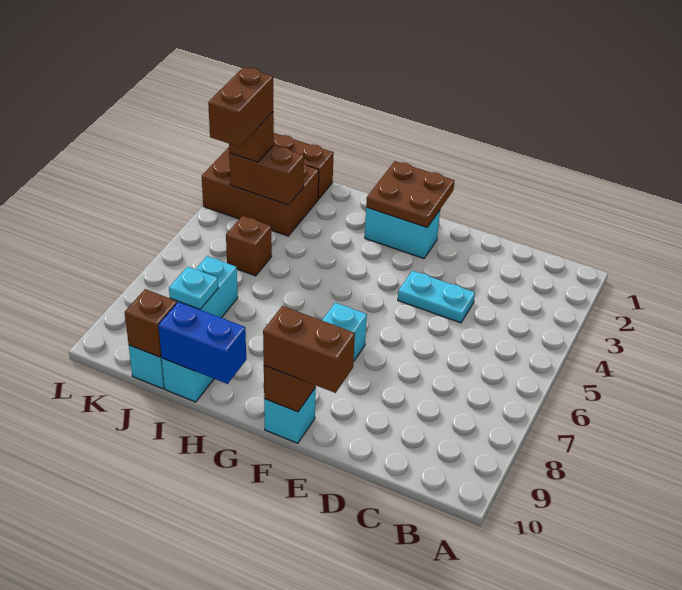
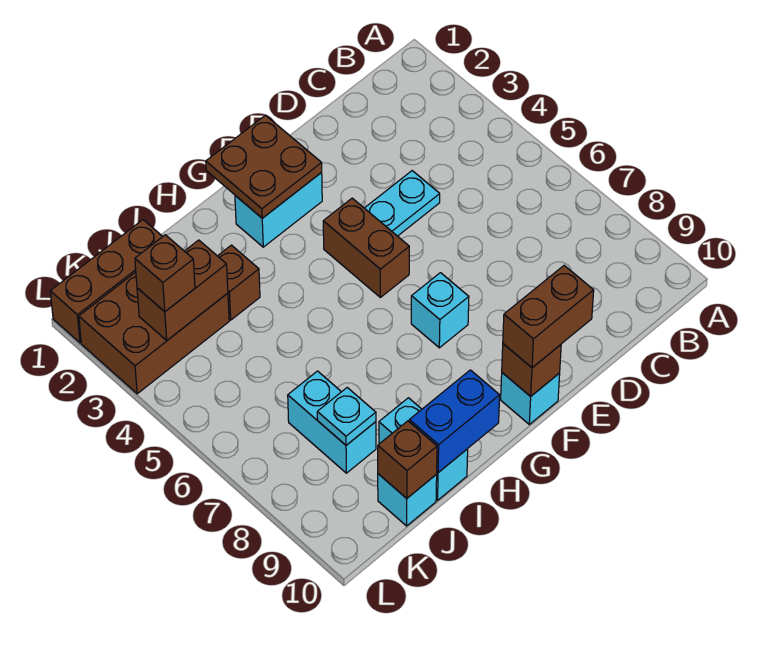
brown brick J5 level 1 -> brown brick I3 level 1
brown brick K3:K4 level 4 -> brown brick F4:F5 level 1

